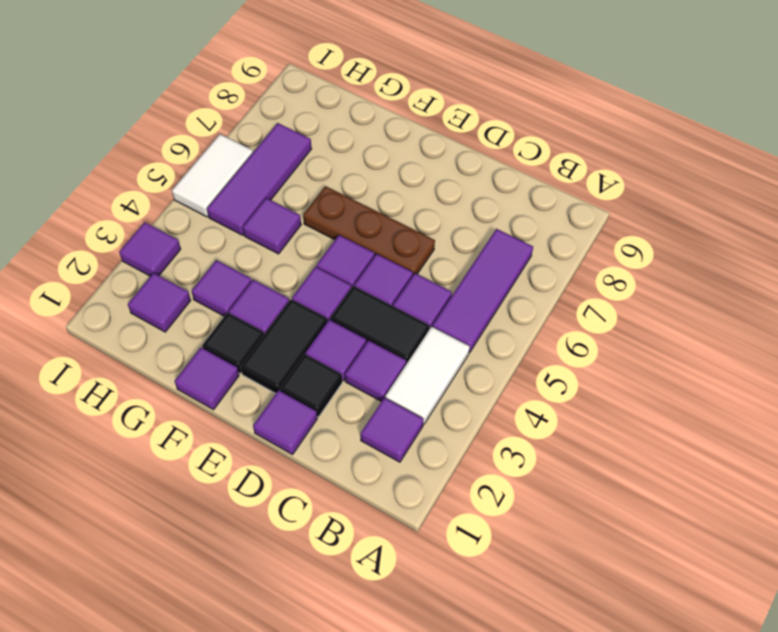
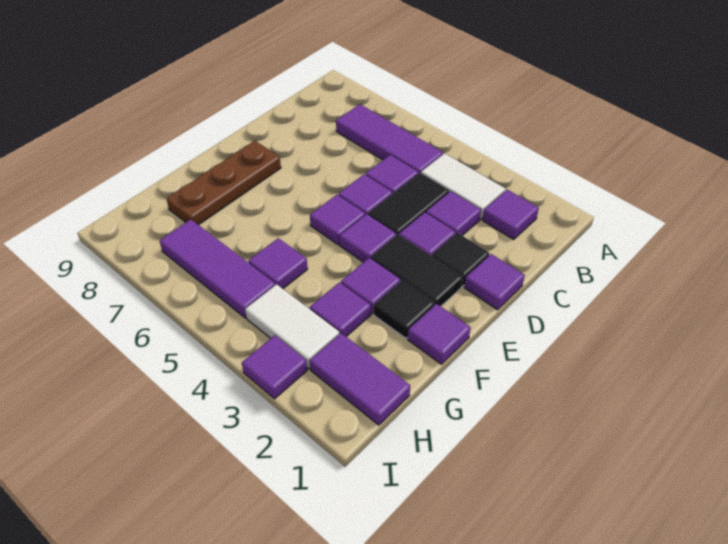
brown plate D6:F6 level 1 -> brown plate E8:G8 level 1
purple tile H2 level 1 -> purple tile H1:H2 level 1
white tile I5:I6 level 1 -> white tile H3:H4 level 1

